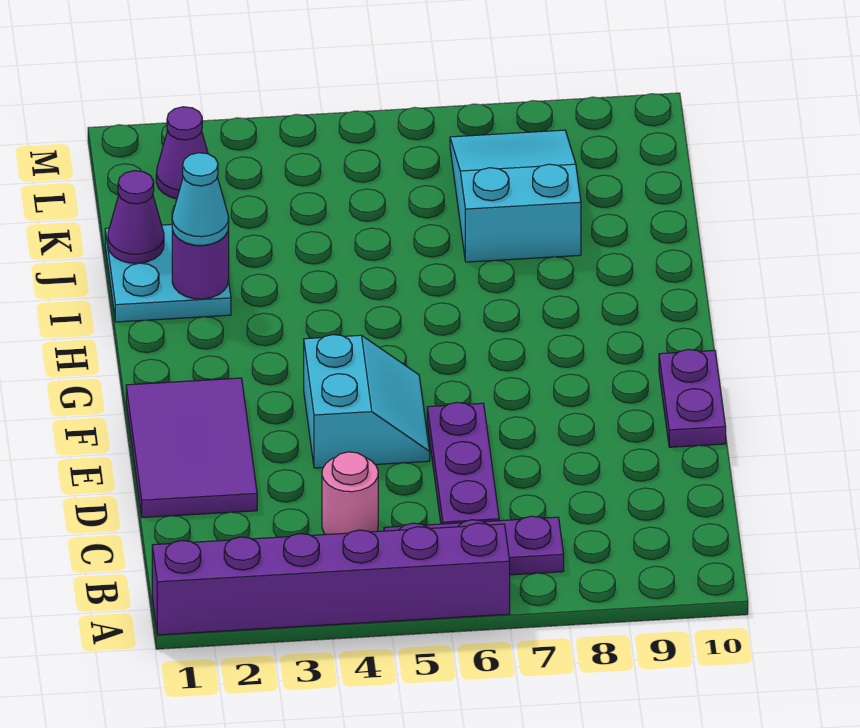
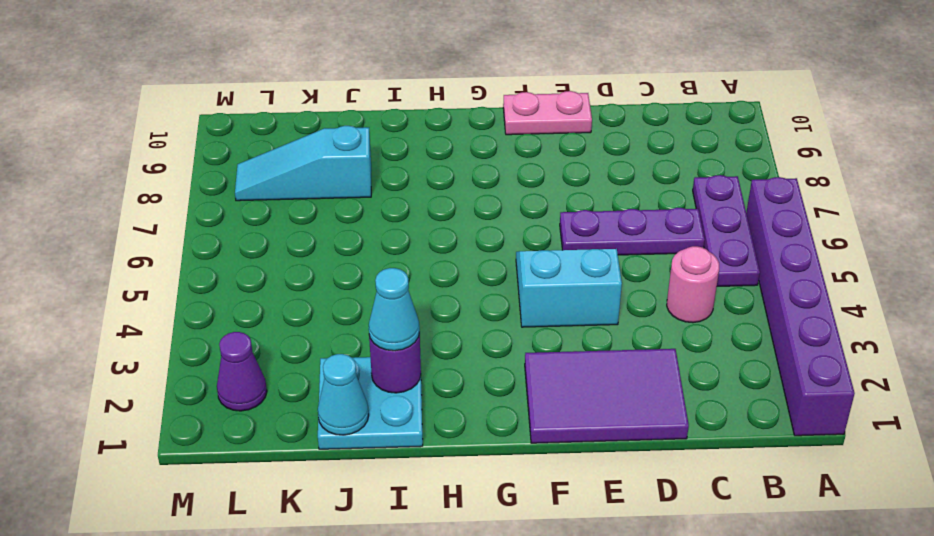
purple plate E10:F10 level 1 -> pink plate E10:F10 level 1
purple cone J1 level 2 -> cyan cone J1 level 2
cyan slope J7:L8 level 1 top J -> cyan slope J8:L8 level 1 top J

